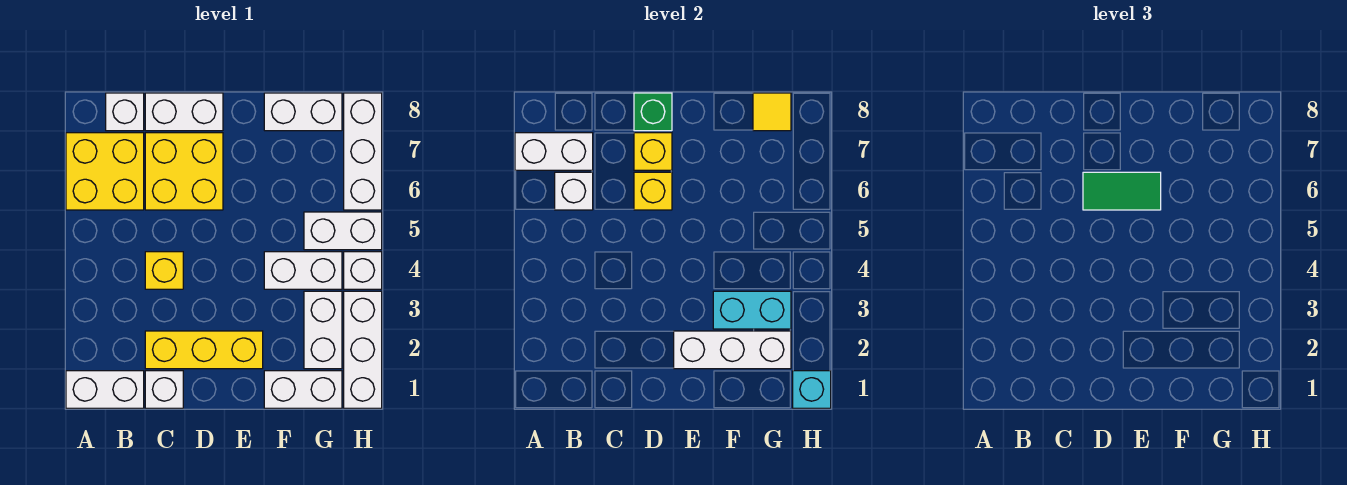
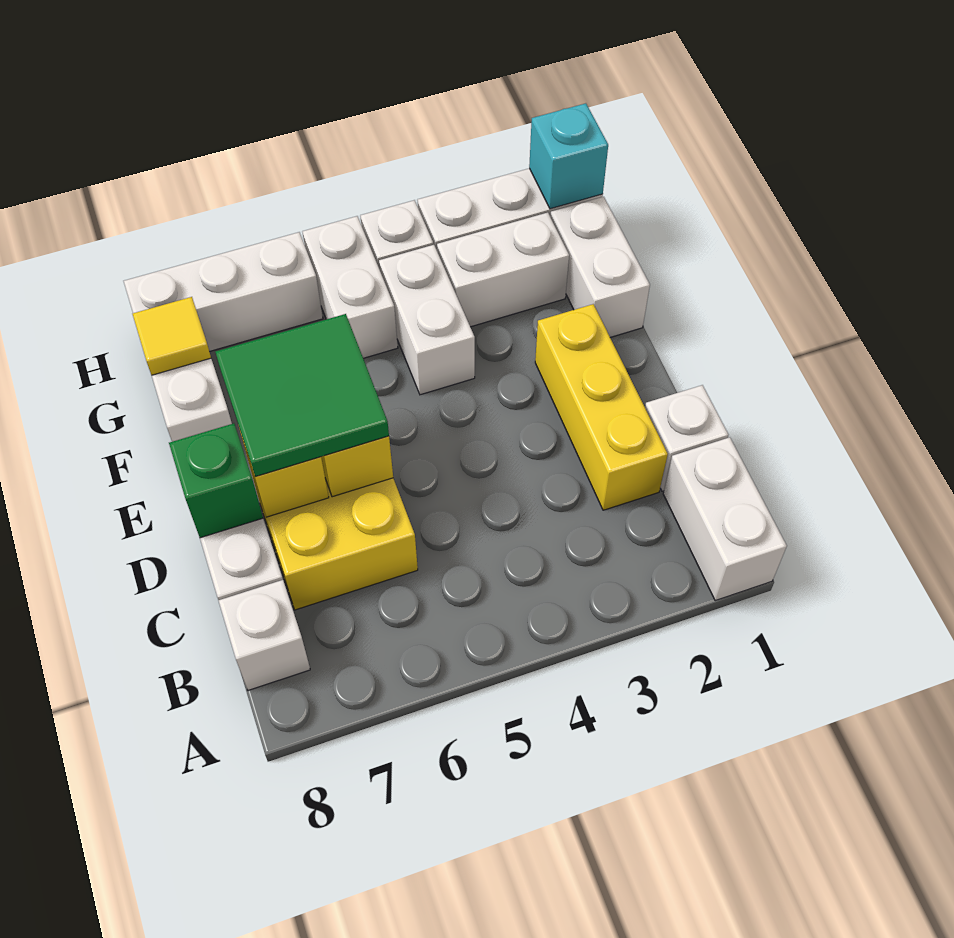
yellow brick A6:B7 level 1 -> none
white brick A7:B7 level 2 -> none
white brick B6 level 2 -> none
yellow brick C4 level 1 -> none
green tile D6:E6 level 3 -> green tile D6:E7 level 3
white brick E2:G2 level 2 -> none
cyan brick F3:G3 level 2 -> none

